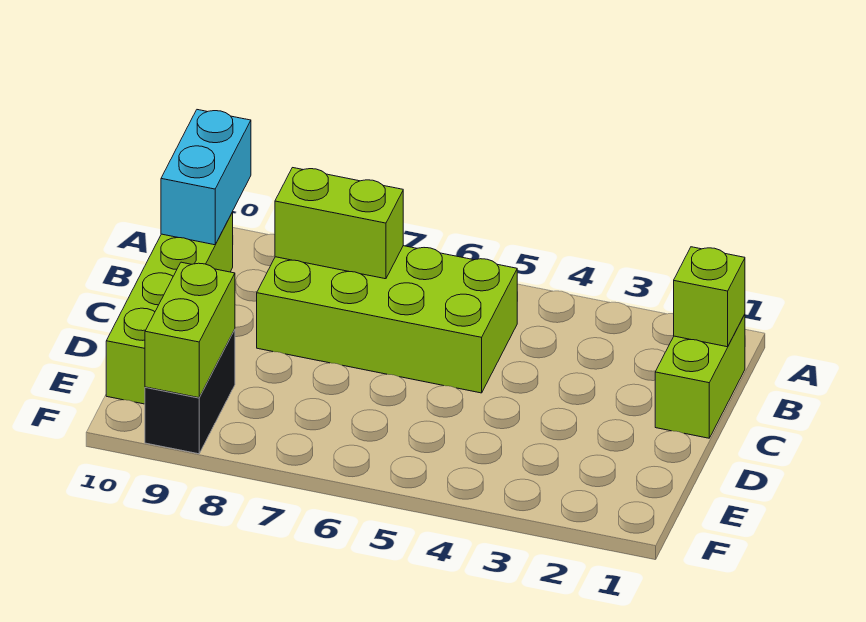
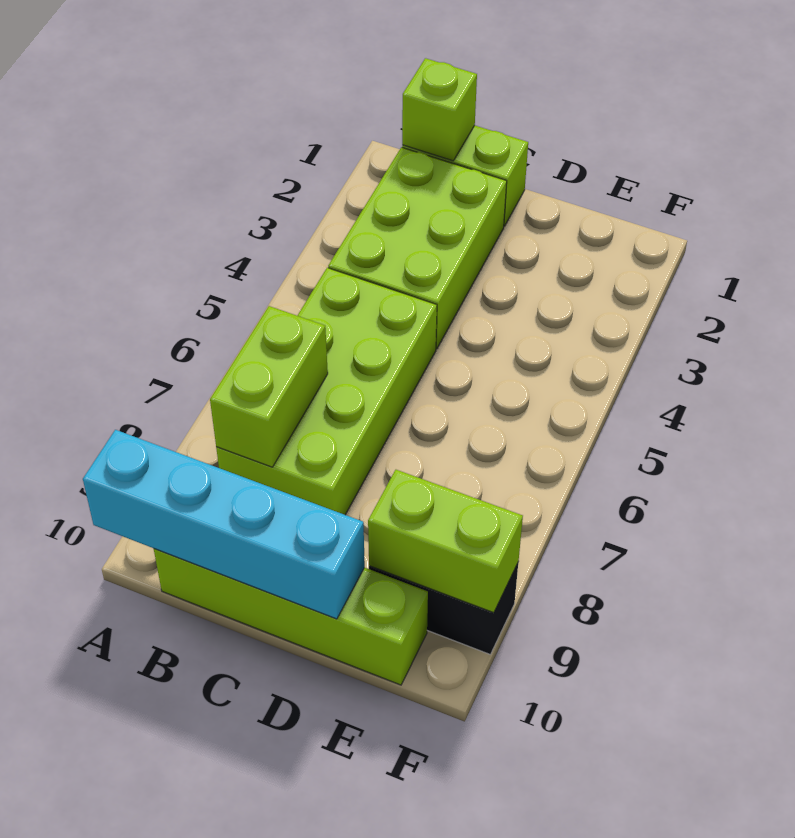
cyan brick A10:B10 level 2 -> cyan brick A10:D10 level 2
none -> lime brick B2:C4 level 1

